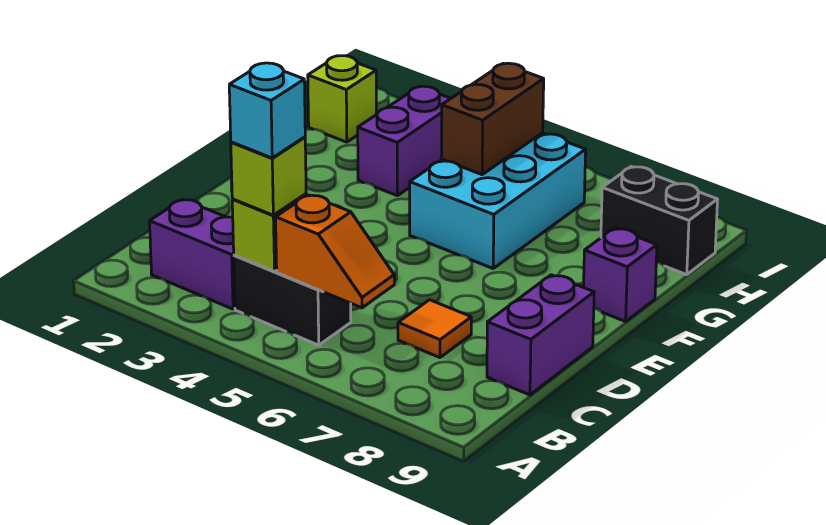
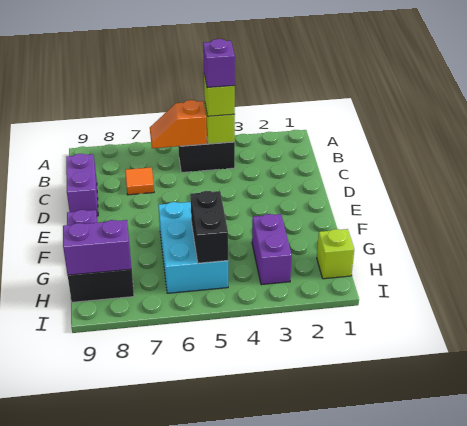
purple brick B2:B3 level 1 -> purple brick H8:H9 level 2
cyan brick B4 level 4 -> purple brick B4 level 4
brown brick G5:H5 level 2 -> black brick G5:H5 level 2

